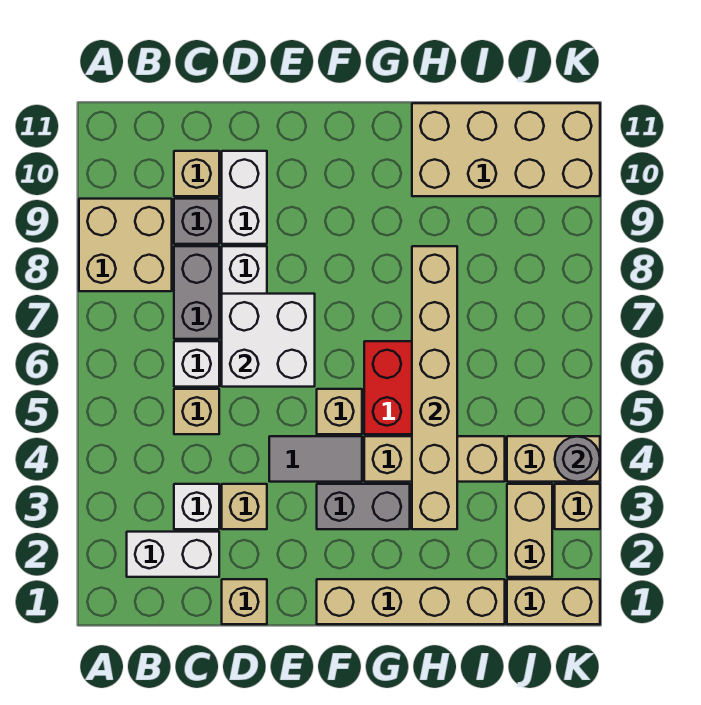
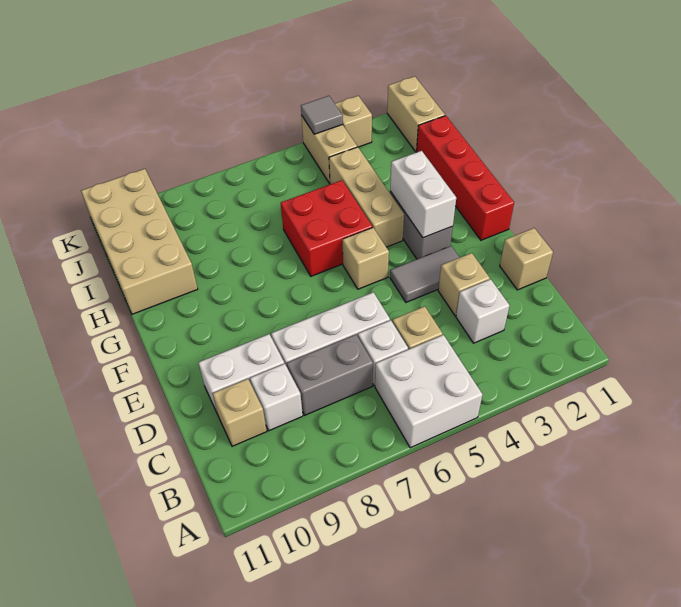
tan brick A8:B9 level 1 -> none
white brick B2:C2 level 1 -> white brick F3:G3 level 2
grey brick C9 level 1 -> white brick C9 level 1
white brick D6:E7 level 2 -> white brick A5:B6 level 1
grey tile E4:F4 level 1 -> grey tile E3:E4 level 1
tan brick F1:I1 level 1 -> red brick F1:I1 level 1
tan brick H3:H8 level 2 -> none
tan brick J2:J3 level 1 -> none
grey round brick K4 level 2 -> grey tile K4 level 2

